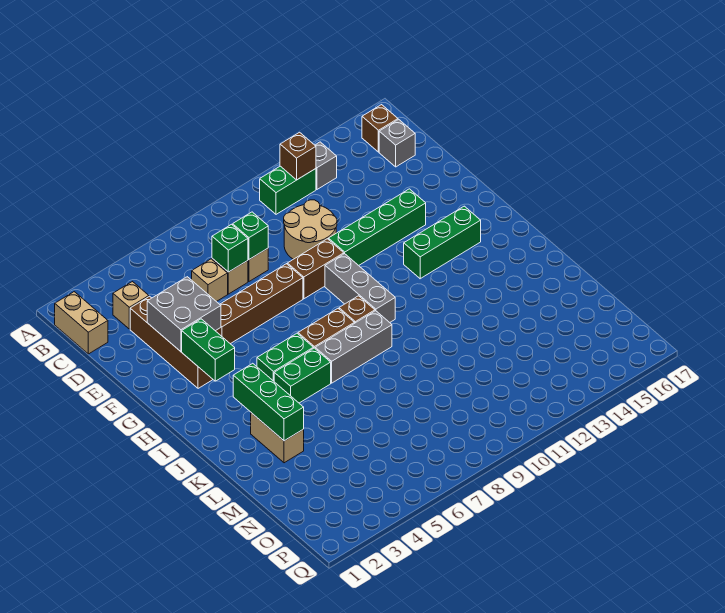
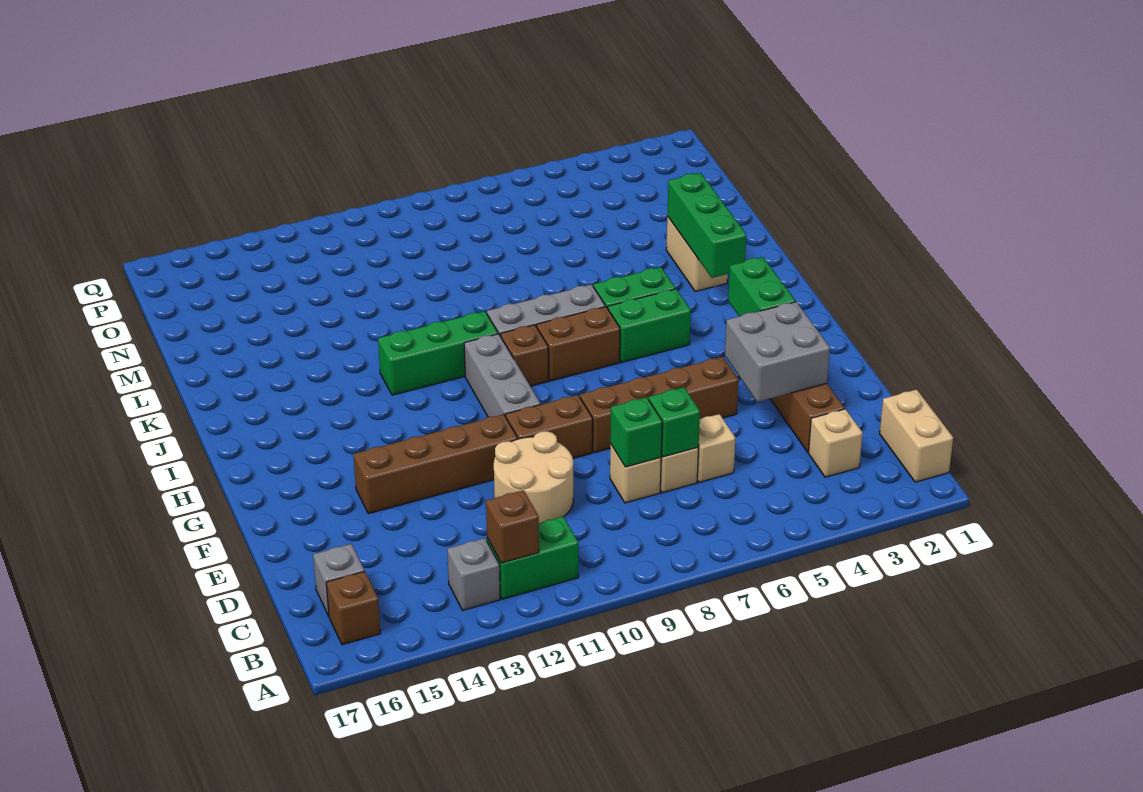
green brick F11:F14 level 1 -> brown brick F11:F14 level 1
green brick H13:H15 level 1 -> green brick J10:J12 level 1

